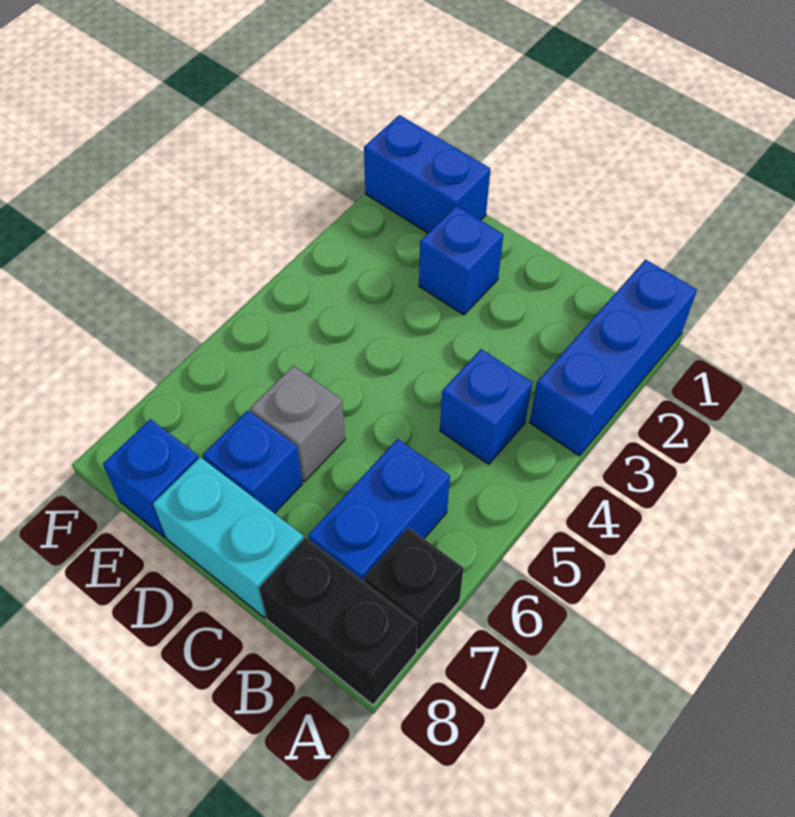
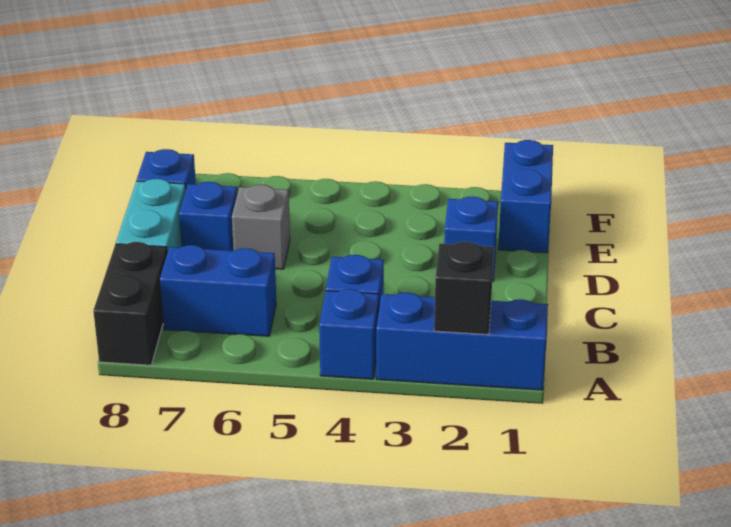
none -> blue brick A4 level 1
black brick A7 level 1 -> black brick A2 level 2

